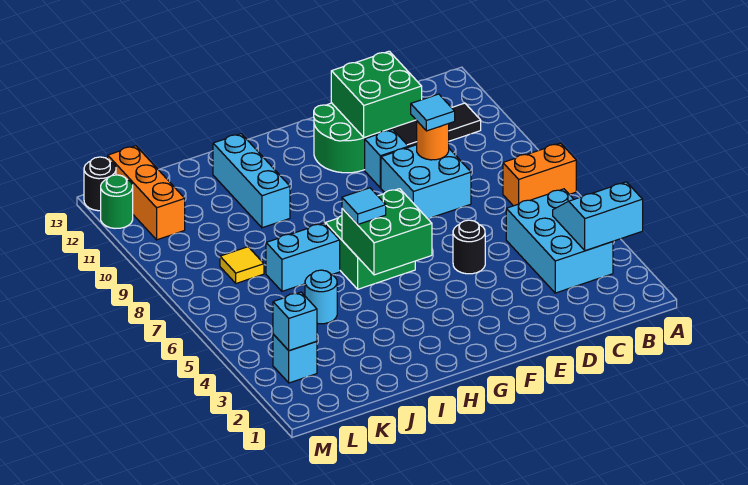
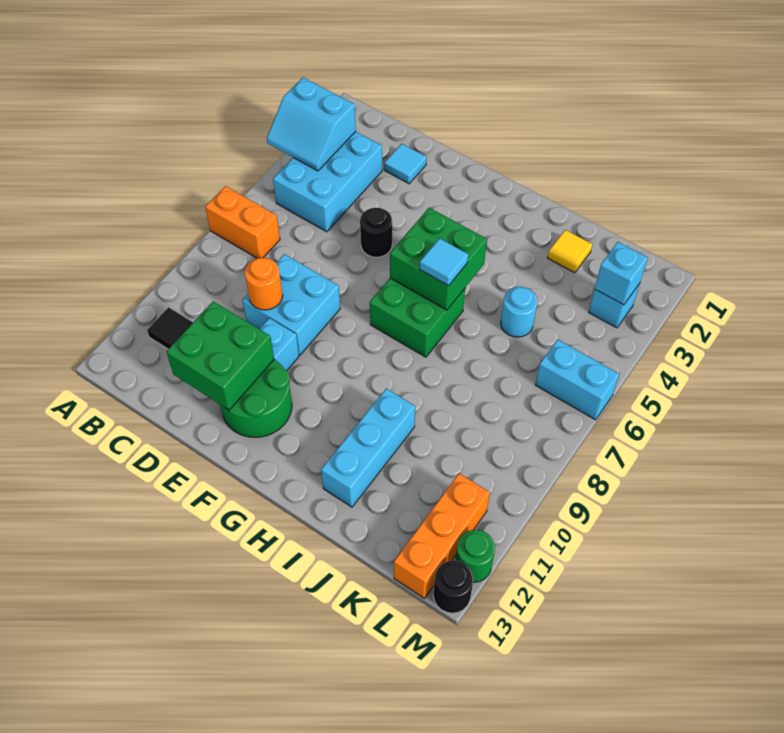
cyan tile D9 level 3 -> cyan tile D2 level 1
cyan brick I7:J7 level 1 -> cyan brick L6:M6 level 1
yellow tile K8 level 1 -> yellow tile J2 level 1

